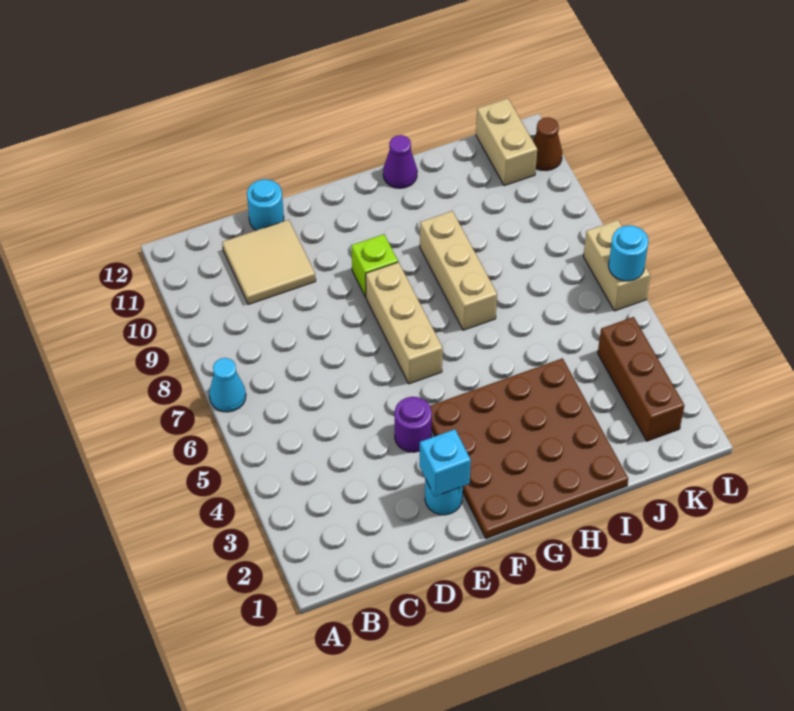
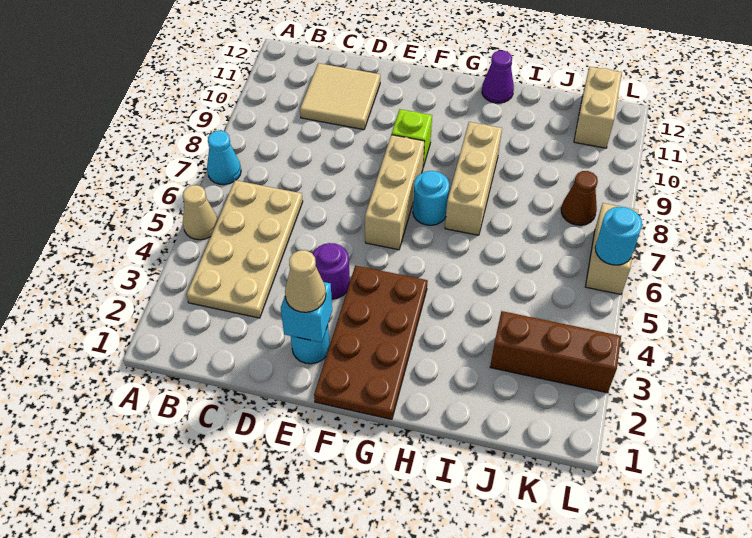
none -> tan cone A5 level 1
none -> tan plate B3:C6 level 1
cyan round brick D12 level 1 -> cyan round brick G7 level 1
none -> tan cone E2 level 3
brown plate F1:I4 level 1 -> brown plate F1:G4 level 1
brown brick K2:K4 level 1 -> brown brick J3:L3 level 1
brown cone L11 level 1 -> brown cone K8 level 1

